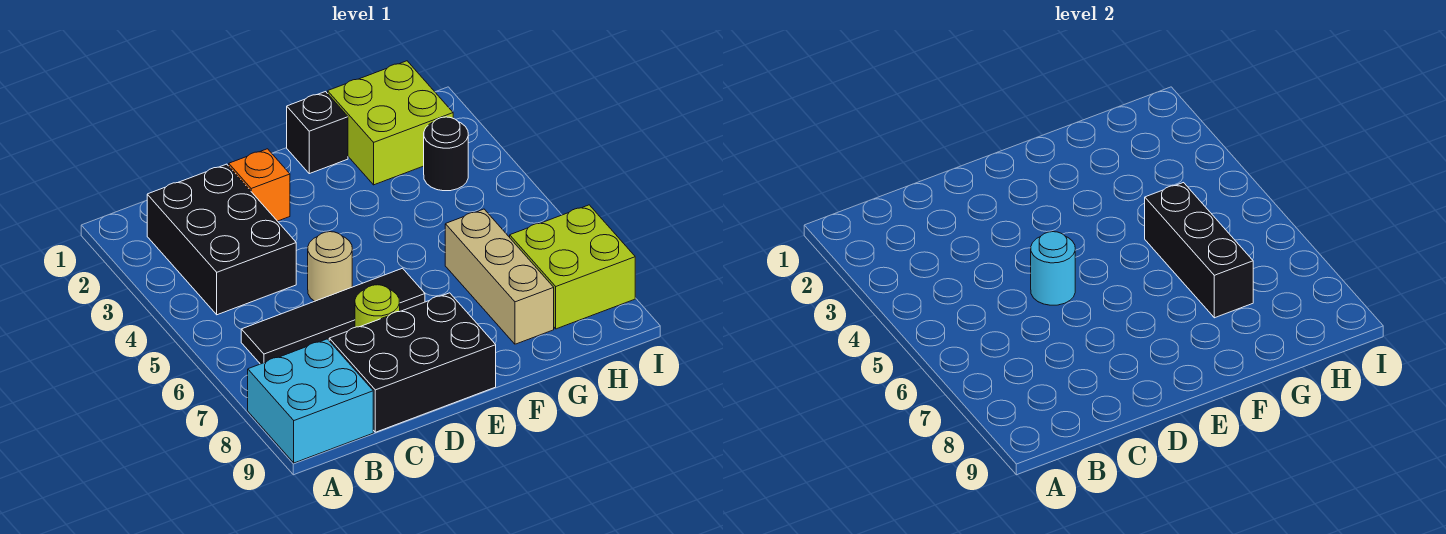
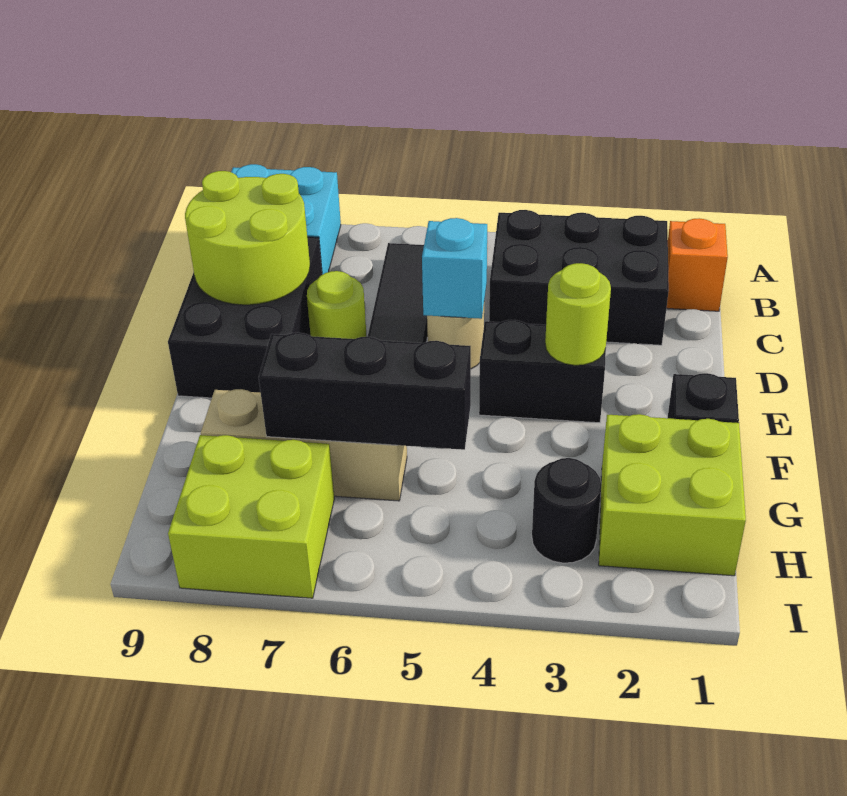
none -> lime round brick C8:D9 level 2
orange brick D2 level 1 -> orange brick B1 level 1
cyan round brick D5 level 2 -> cyan brick D5 level 2
none -> black brick E3:E4 level 1
none -> lime round brick E3 level 2

